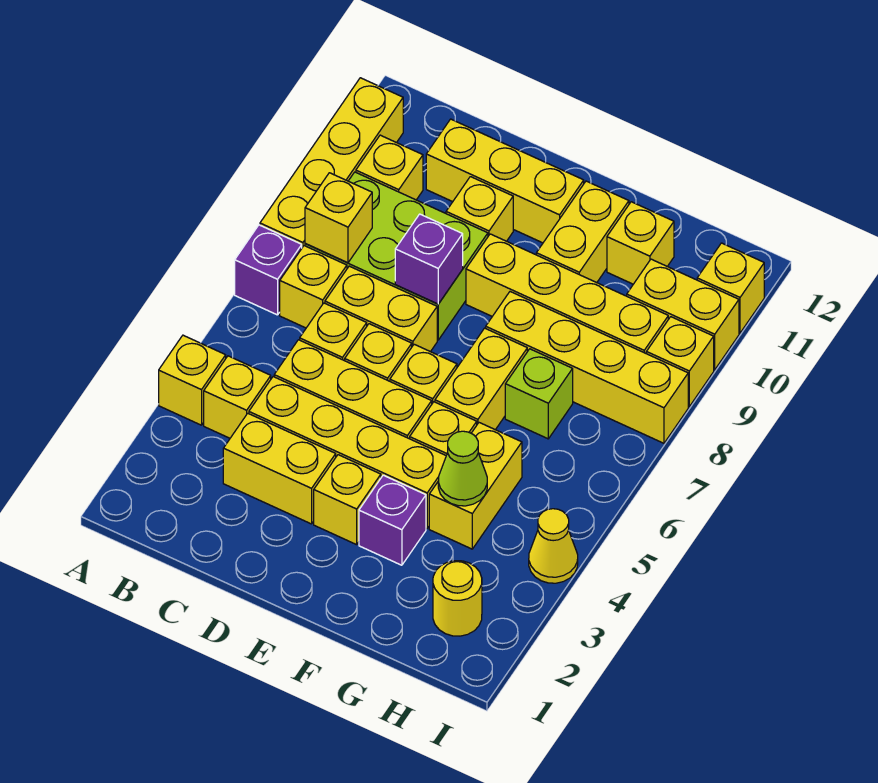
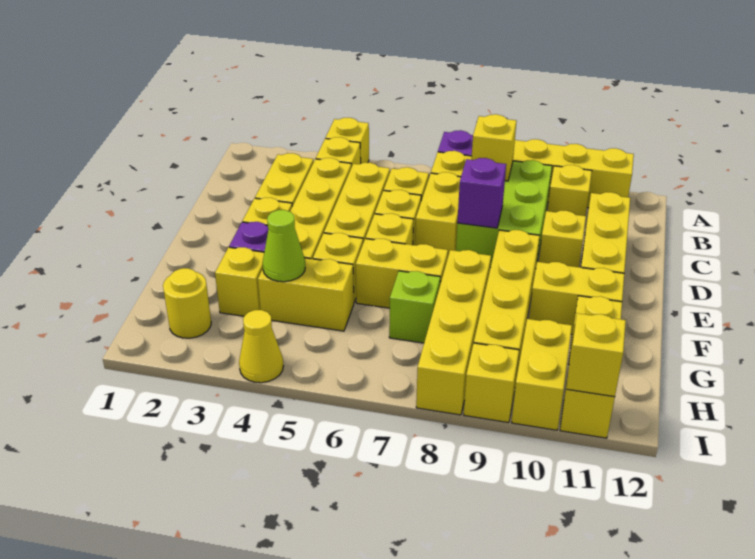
none -> yellow brick G3 level 1
none -> yellow brick I11 level 2

